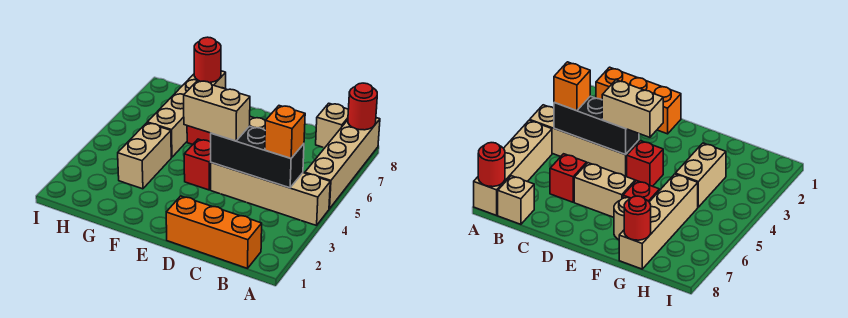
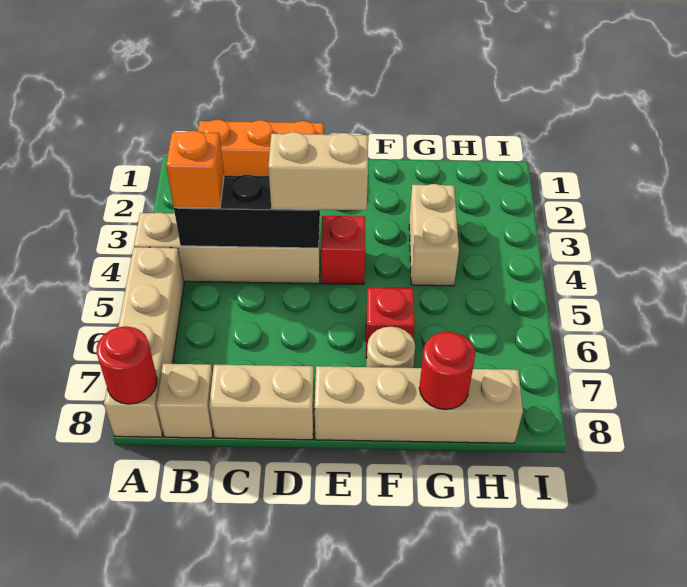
red brick C6 level 1 -> none
tan brick D6:E6 level 1 -> tan brick C8:D8 level 1
tan brick G5:G8 level 1 -> tan brick E8:H8 level 1

